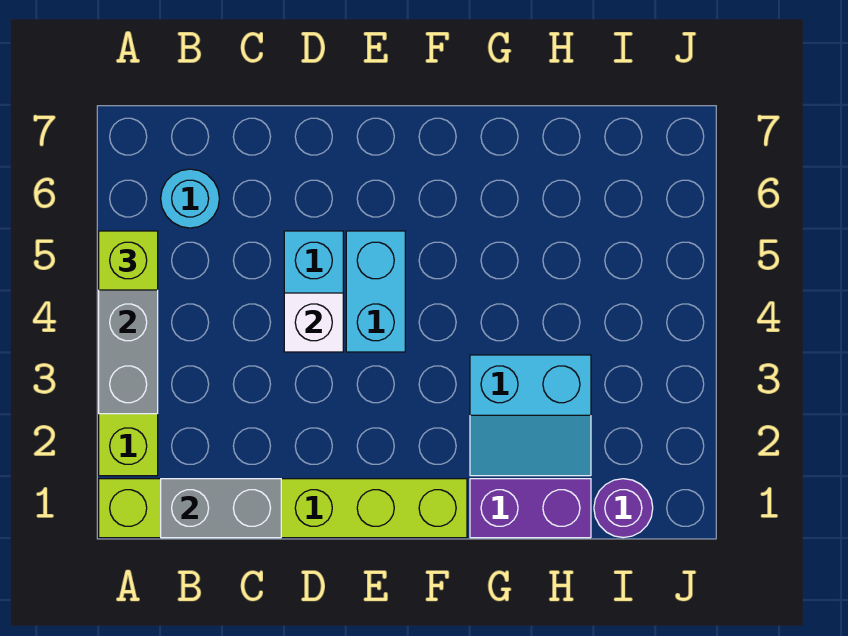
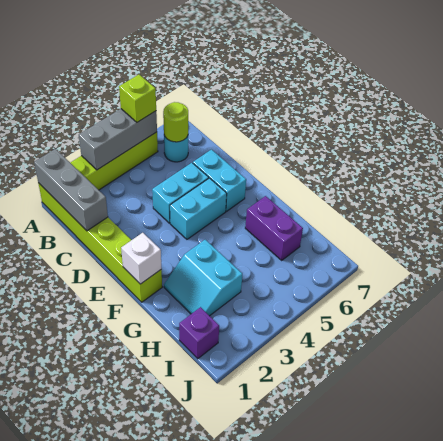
grey brick B1:C1 level 2 -> grey brick A1:C1 level 2
none -> lime round brick B6 level 2
white brick D4 level 2 -> white brick F1 level 2
none -> cyan brick D6:E6 level 1
purple brick G1:H1 level 1 -> purple brick G6:H6 level 1
purple round brick I1 level 1 -> purple brick I1 level 1

